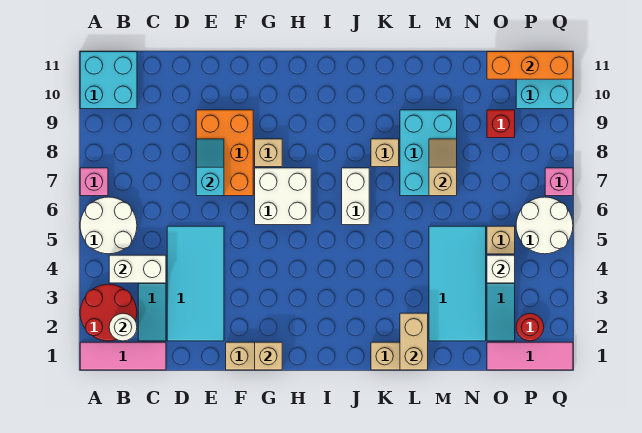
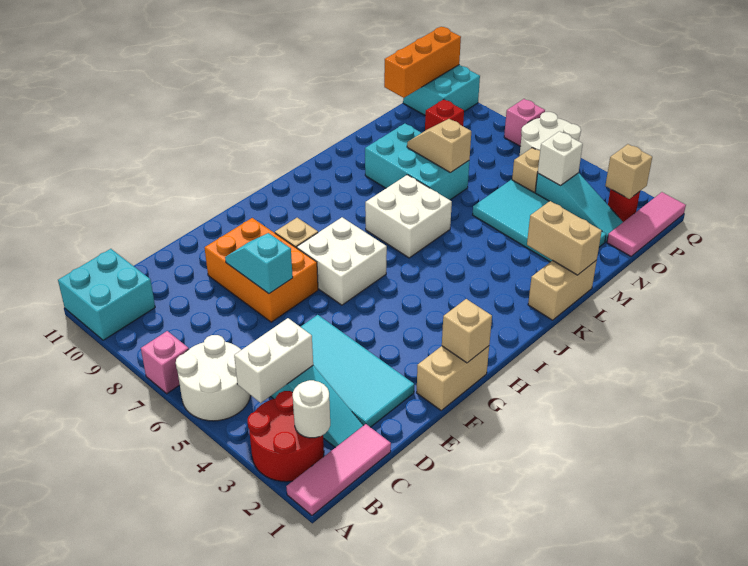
white brick J6:J7 level 1 -> white brick J6:K7 level 1
tan brick K8 level 1 -> tan brick P2 level 2

